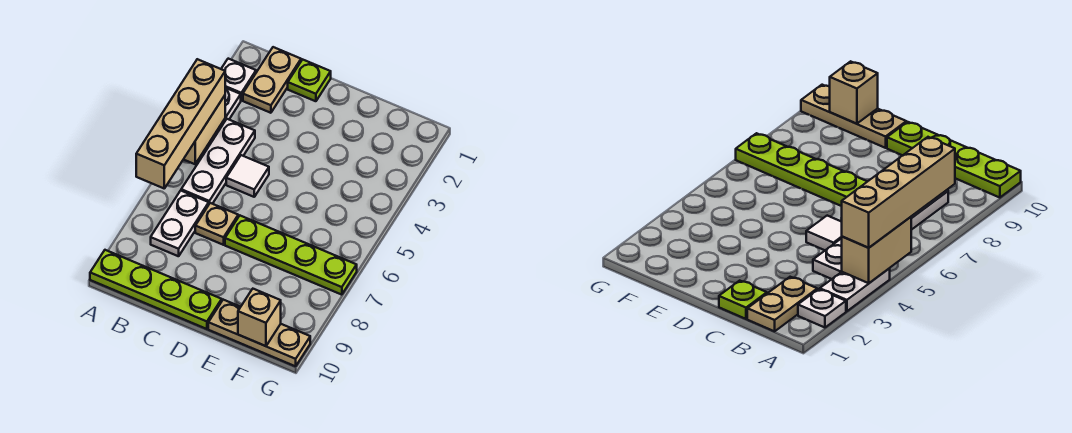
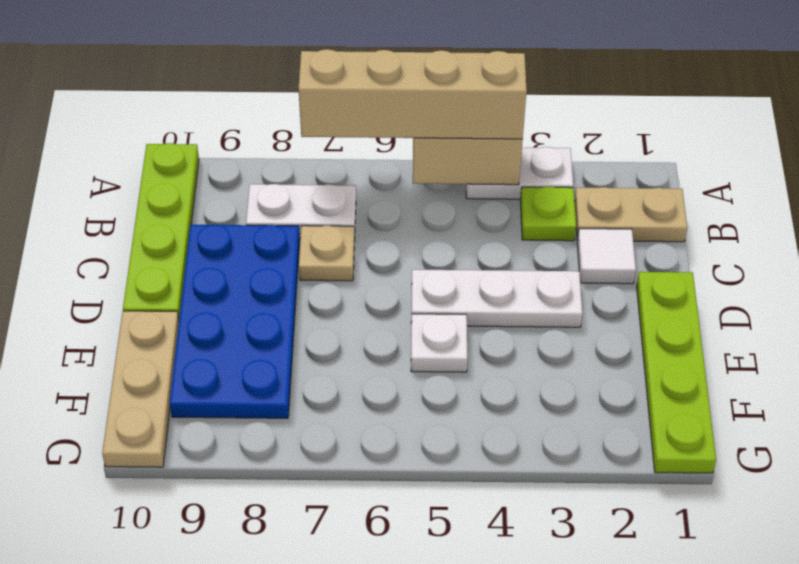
white plate A2 level 1 -> white plate E5 level 1
white plate B4:B6 level 1 -> white plate D3:D5 level 1
lime plate C1 level 1 -> lime plate B3 level 1
white tile C5 level 1 -> white tile C2 level 1
none -> blue plate C8:F9 level 1
lime plate D7:G7 level 1 -> lime plate D1:G1 level 1
tan brick F10 level 2 -> none

